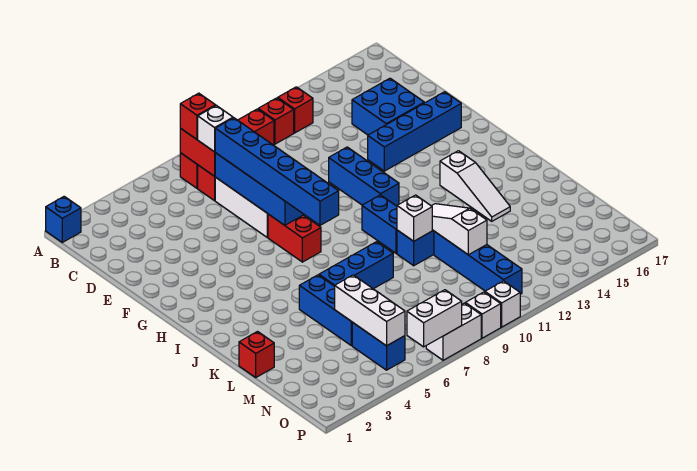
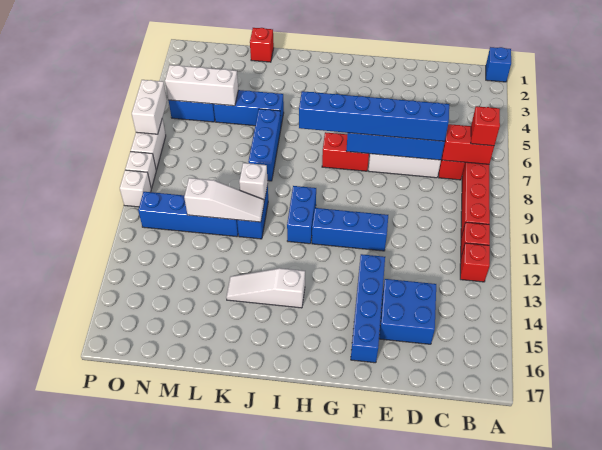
white brick C7 level 3 -> none
blue brick I10:J10 level 1 -> blue brick I10:I11 level 1

